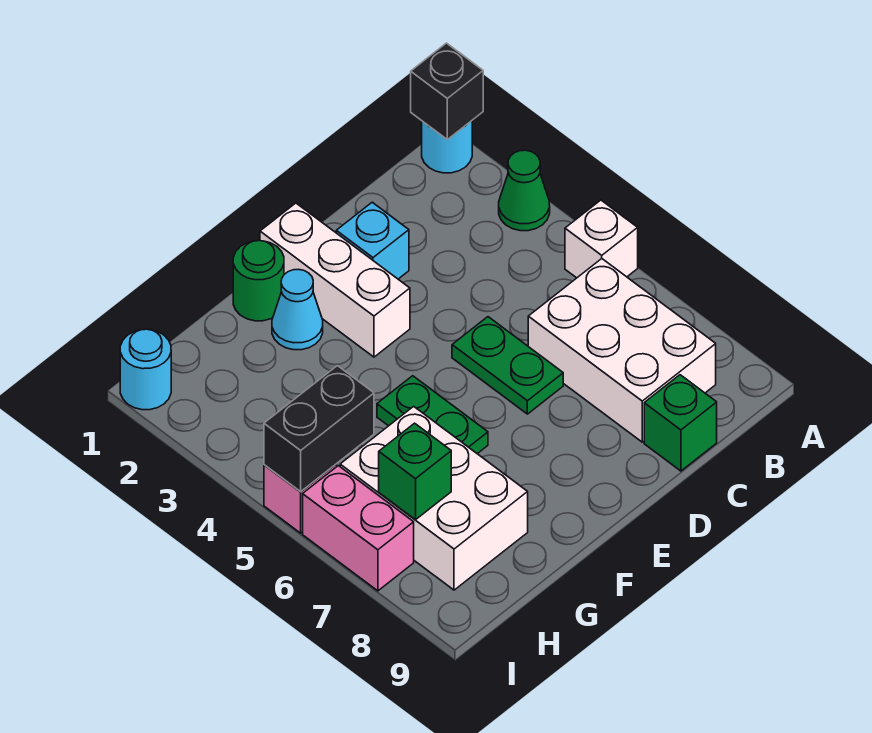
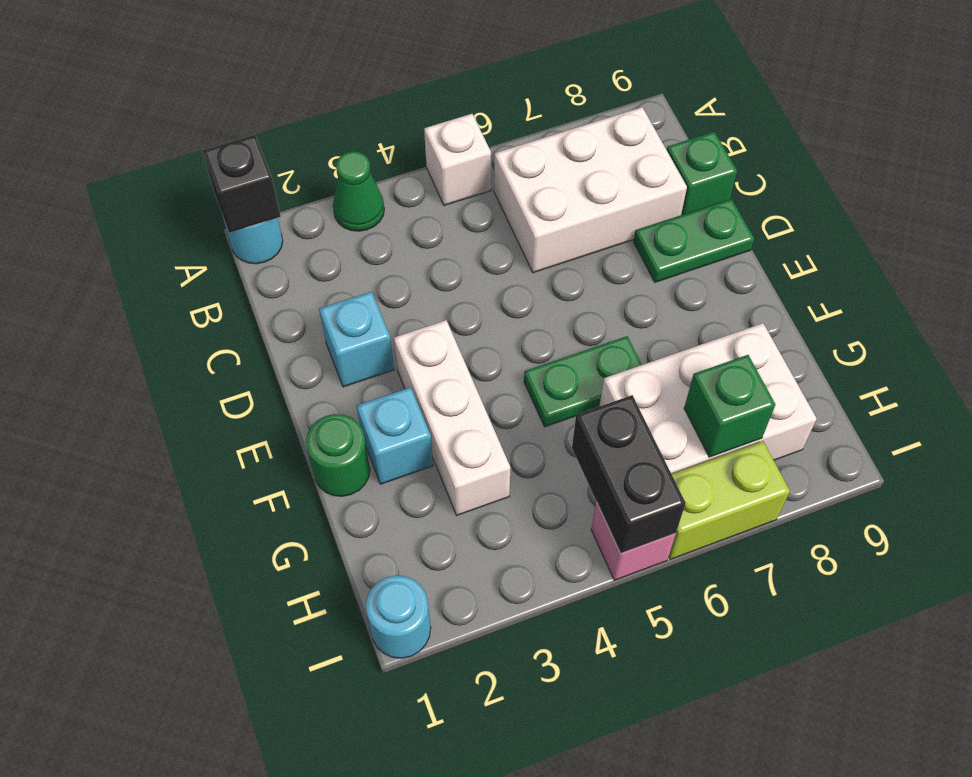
green plate D5:D6 level 1 -> green plate D8:D9 level 1
white brick E1:E3 level 1 -> white brick E3:G3 level 1
cyan cone F2 level 1 -> cyan brick F2 level 1
pink brick I6:I7 level 1 -> lime brick I6:I7 level 1

